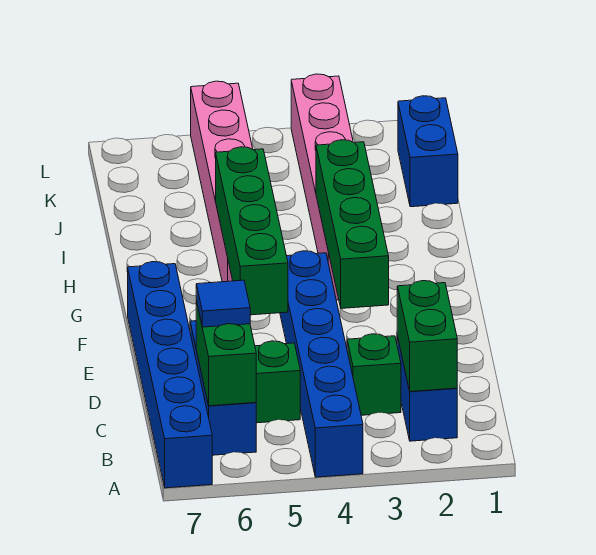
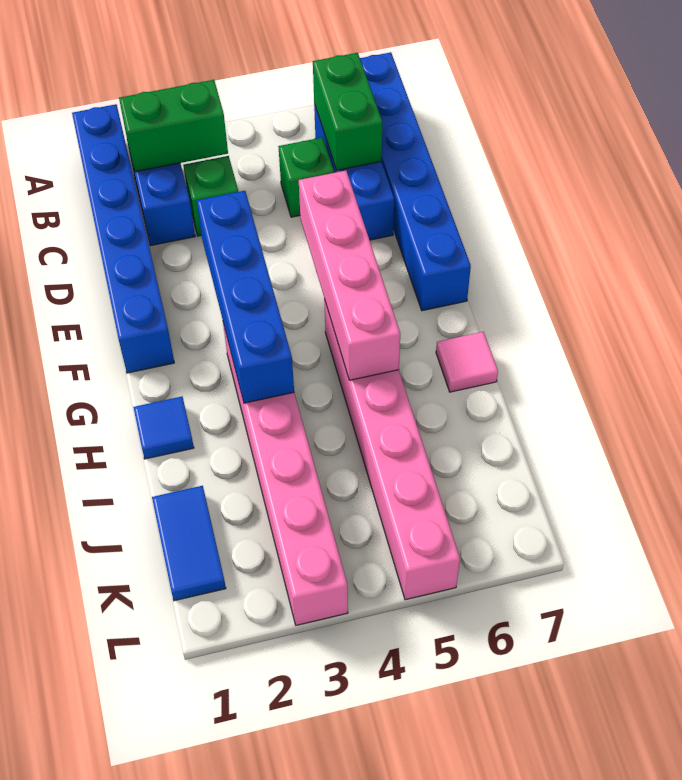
blue brick A4:F4 level 1 -> blue brick A1:F1 level 1
green brick B2:C2 level 2 -> green brick B2:B3 level 2
blue tile C6 level 3 -> blue tile H1 level 1
green brick E3:H3 level 2 -> blue brick E3:H3 level 2
green brick E5:H5 level 2 -> pink brick E5:H5 level 2
none -> pink tile H7 level 1
blue brick J1:K1 level 1 -> blue tile J1:K1 level 1

